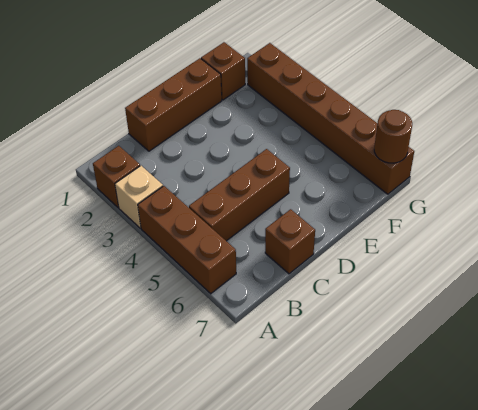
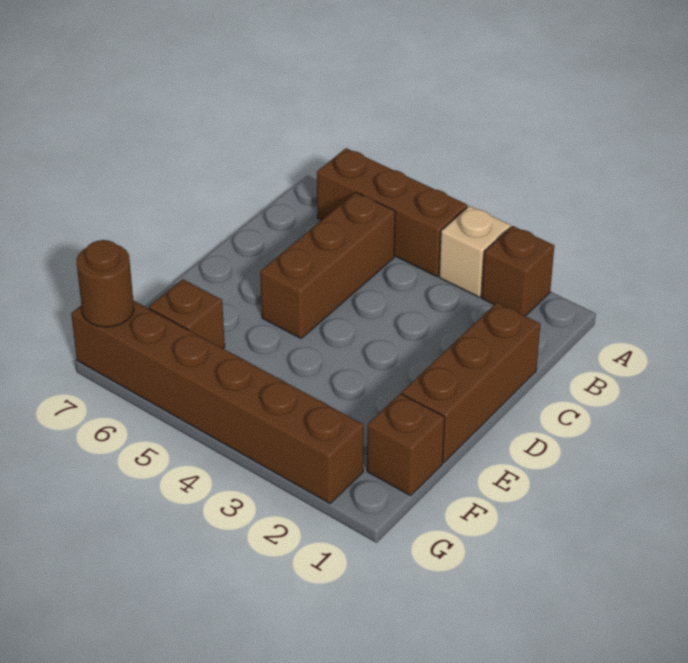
brown brick C7 level 1 -> brown brick F6 level 1

